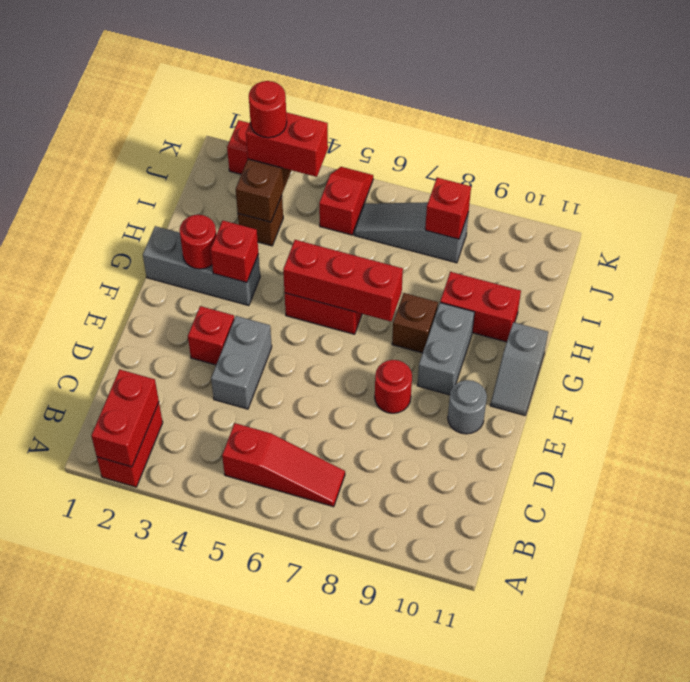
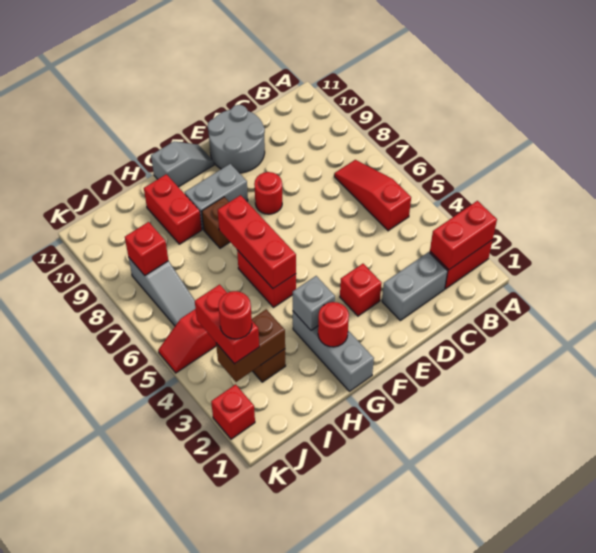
grey brick D4:E4 level 1 -> grey brick C2:D2 level 1
grey round brick E10 level 1 -> grey round brick D10:E11 level 1
red brick G3 level 2 -> grey brick G3 level 2

